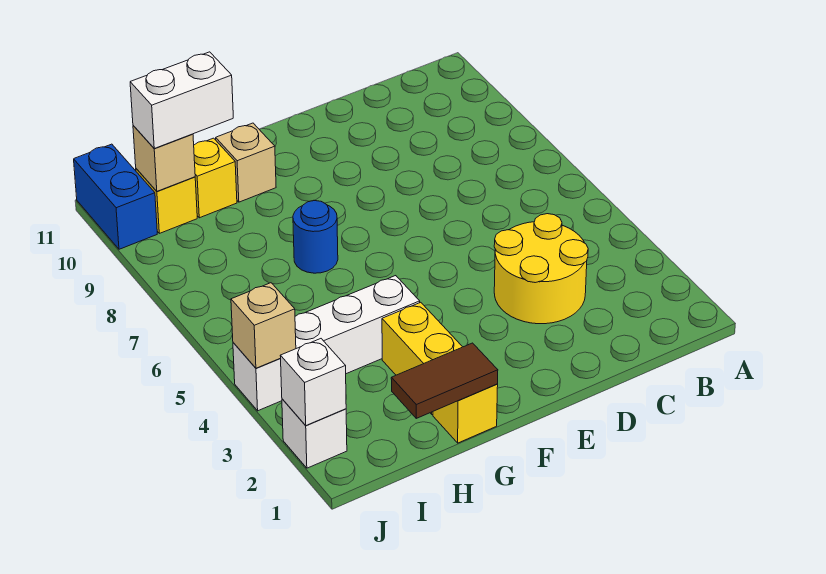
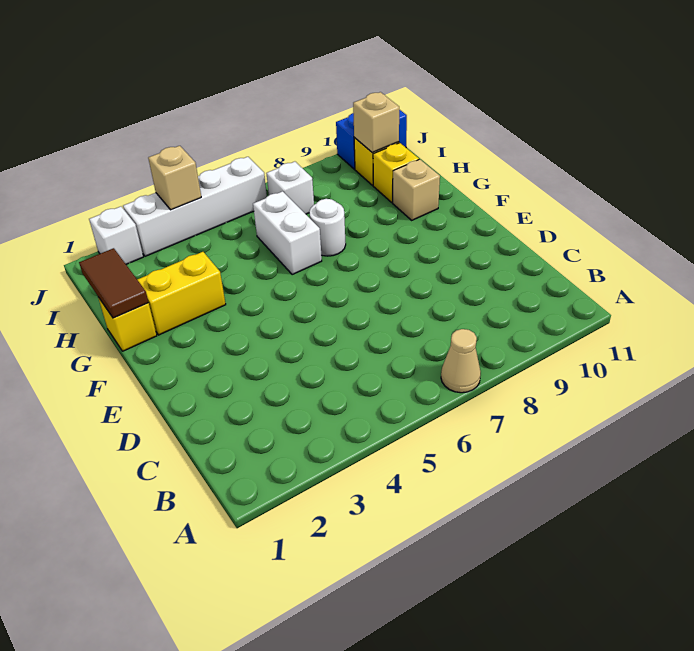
none -> tan cone A7 level 1
yellow round brick C3:D4 level 1 -> none
white brick G4:J4 level 1 -> white brick J3:J6 level 1
blue round brick G7 level 1 -> white round brick G7 level 1
white brick H10:I10 level 3 -> white brick G6:H6 level 1
white brick J2 level 2 -> white brick I7 level 1

